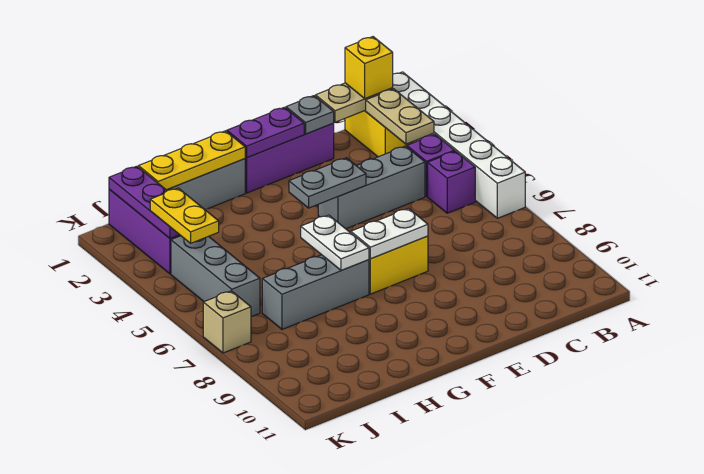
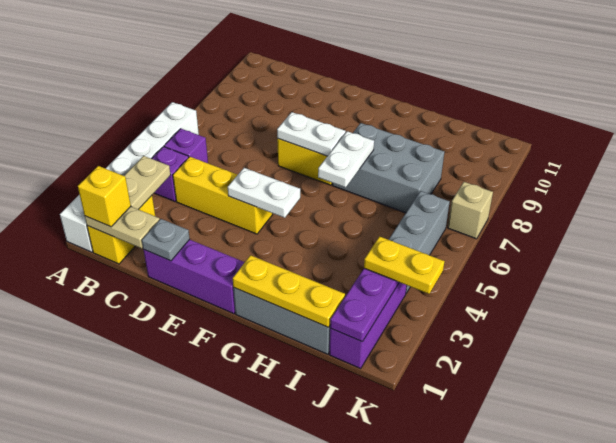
grey brick C4:E4 level 1 -> yellow brick C4:E4 level 1
purple plate E1:F1 level 2 -> none
grey plate E4:F4 level 2 -> white plate E4:F4 level 2
grey brick G7:I7 level 1 -> grey brick G7:I8 level 1
yellow plate J3:J4 level 3 -> yellow plate J3:K3 level 3

